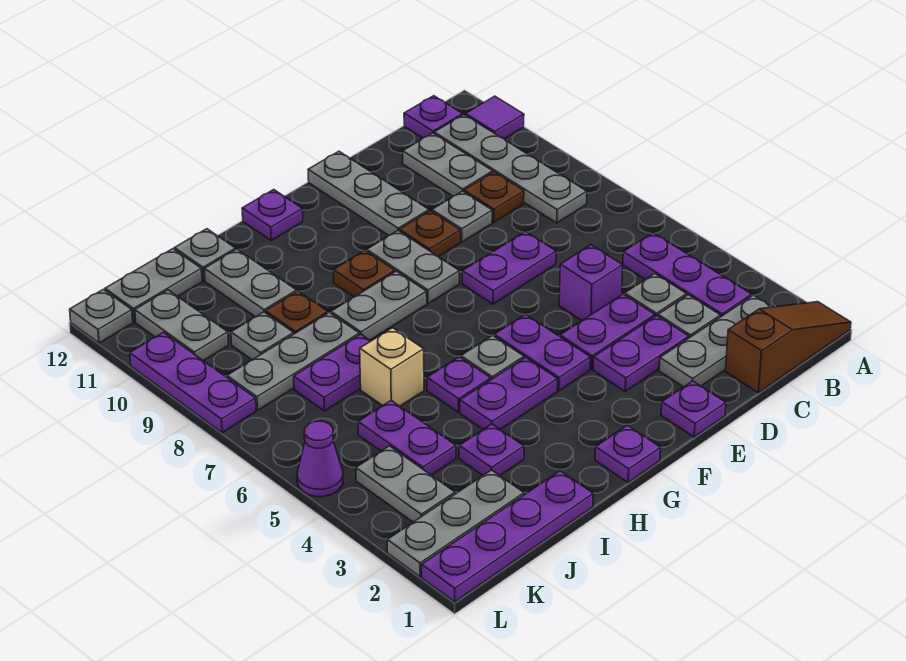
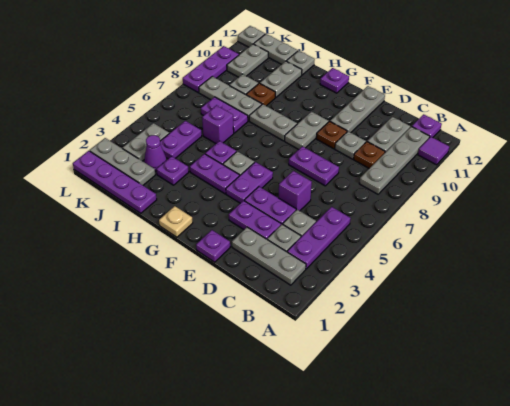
brown slope A1:C1 level 1 top C -> none
purple plate G1 level 1 -> tan plate G1 level 1
brown plate G9 level 1 -> none
tan brick I6 level 1 -> purple brick I6 level 1
purple cone L5 level 1 -> purple cone J3 level 1

